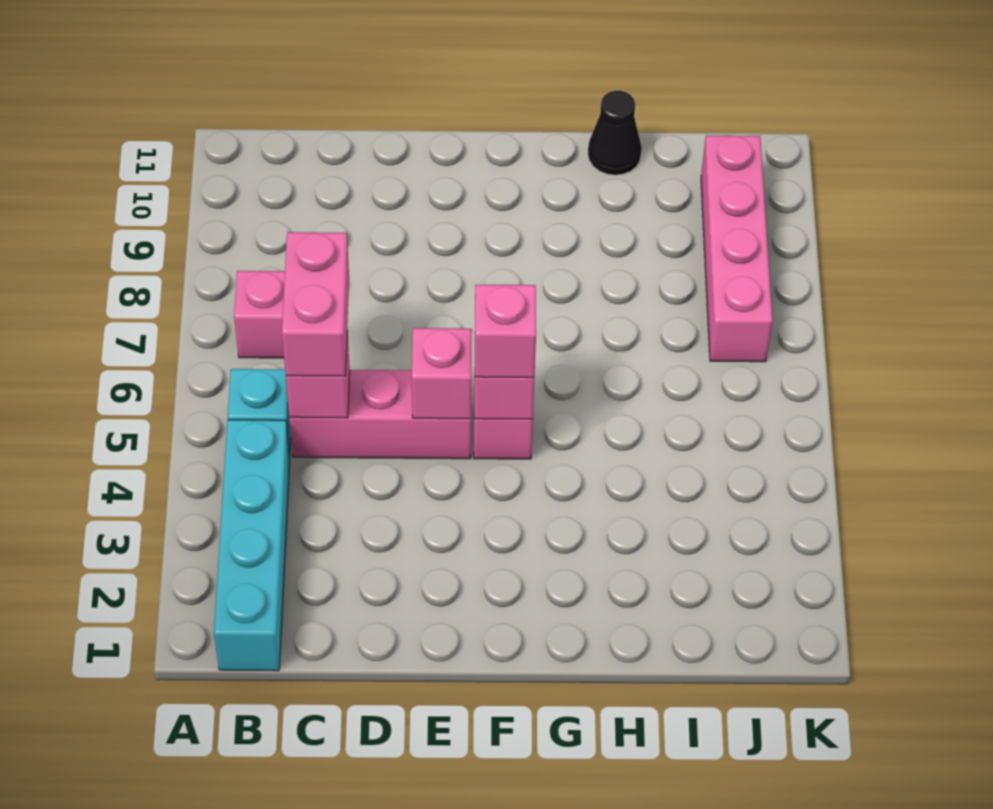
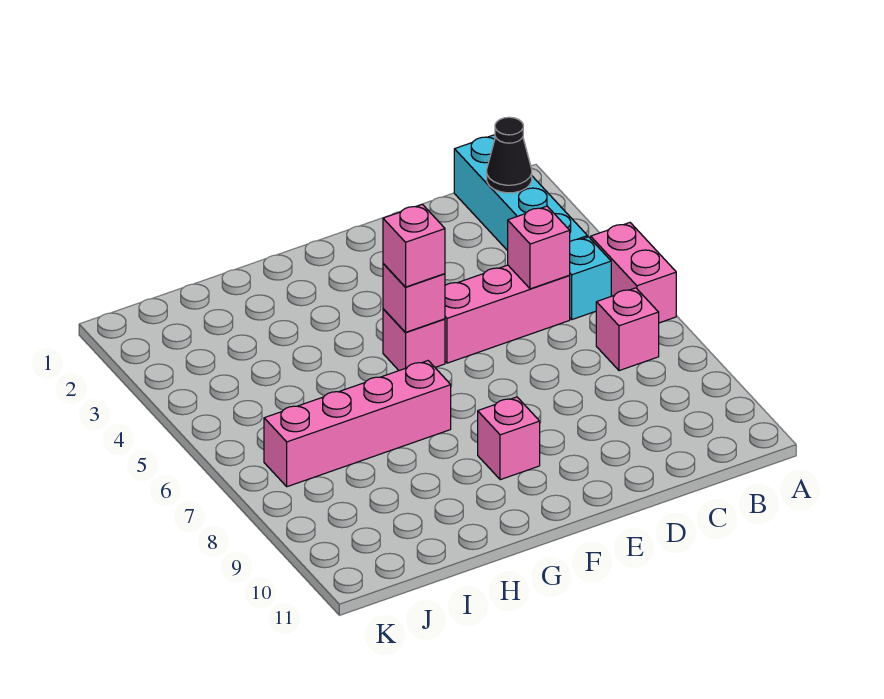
pink brick C5:C6 level 3 -> pink brick A5:A6 level 1
pink brick E5 level 2 -> pink brick F9 level 1
black cone H11 level 1 -> black cone B2 level 2
pink brick J7:J10 level 1 -> pink brick G7:J7 level 1

